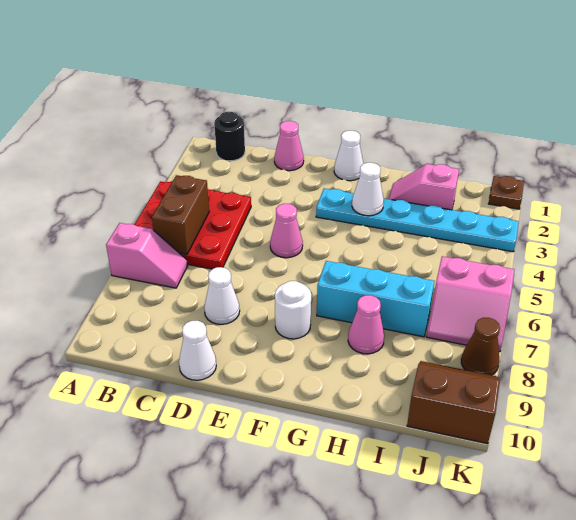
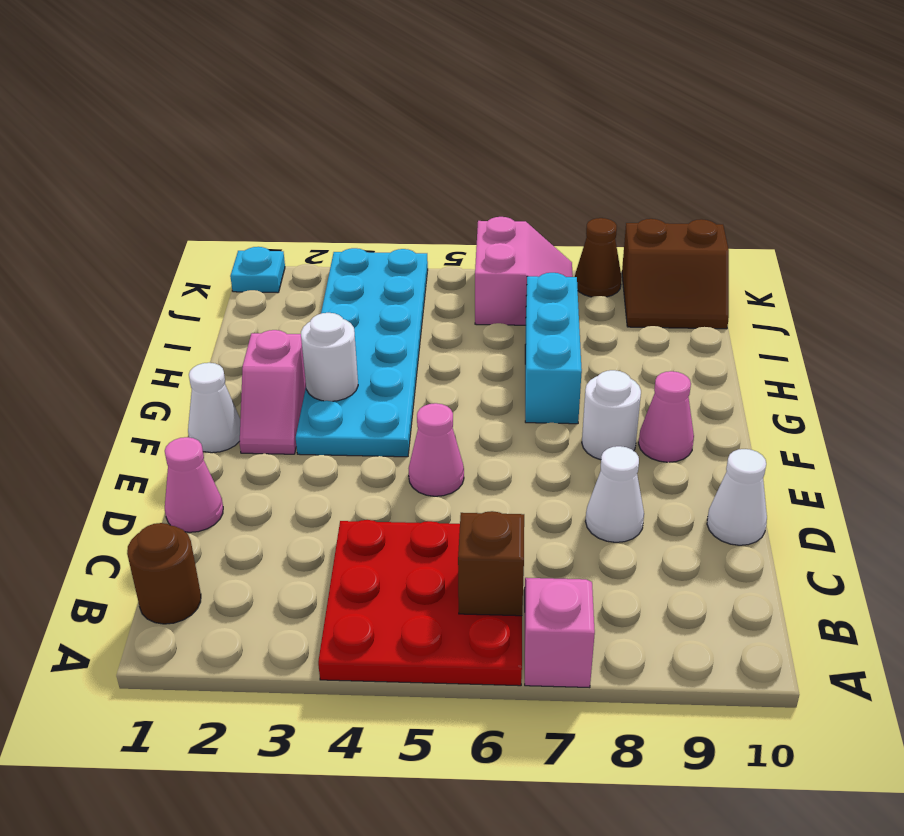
black round brick B1 level 1 -> brown round brick B1 level 1
brown brick B5:B6 level 2 -> brown brick B6 level 2
cyan plate F3:K3 level 1 -> cyan plate F3:K4 level 1
white cone G3 level 2 -> white round brick G3 level 2
pink slope H2:I2 level 1 top I -> pink slope F2:G2 level 1 top G
pink cone H8 level 1 -> pink cone F9 level 1
brown slope J9:K10 level 1 top 10 -> brown slope J9:K10 level 1 top K
brown plate K1 level 1 -> cyan plate K1 level 1

